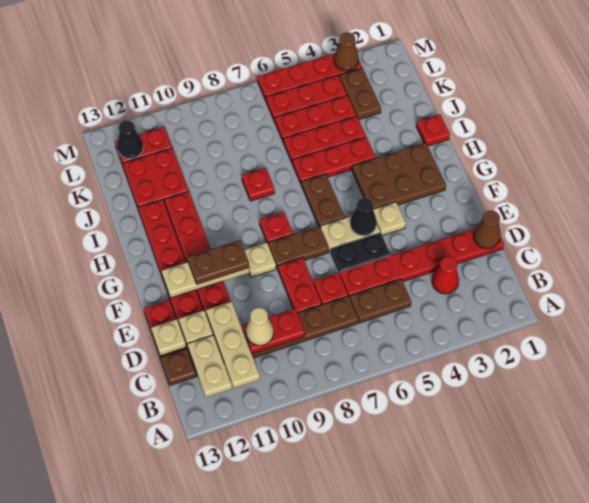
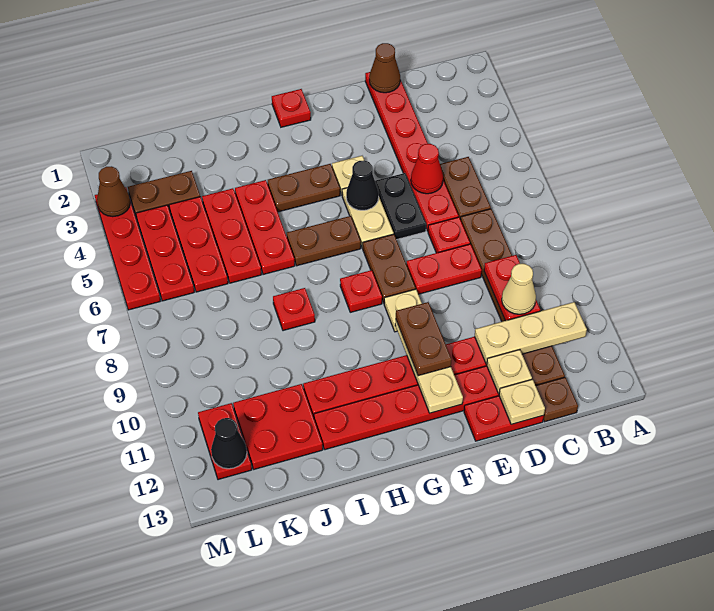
tan plate B12:C12 level 2 -> none
red cone C3 level 1 -> red cone D5 level 2
brown plate G2:H4 level 1 -> brown plate G4:H4 level 1
red plate I1 level 1 -> red plate G1 level 1

